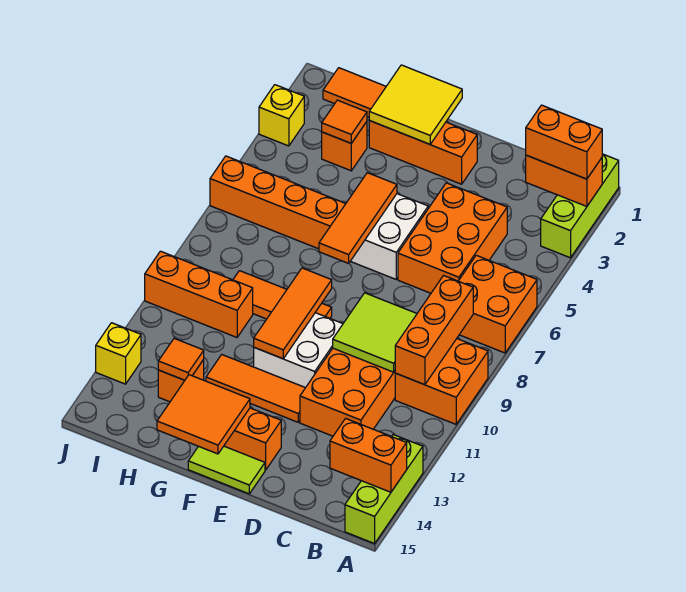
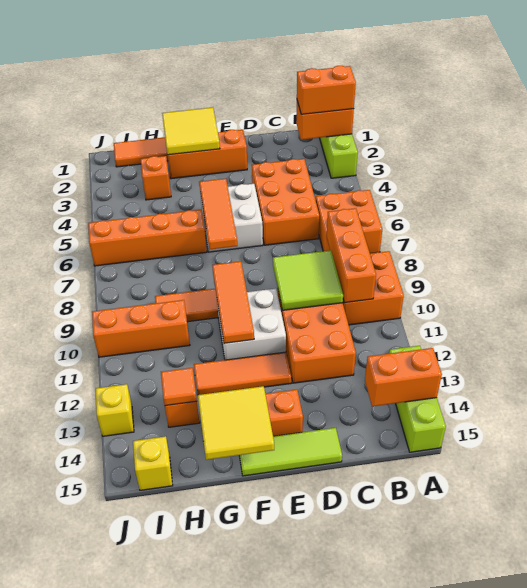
lime tile E15:F15 level 1 -> lime tile D15:F15 level 1
orange tile F14:G15 level 2 -> yellow tile F14:G15 level 2
orange tile H3 level 2 -> none
yellow brick J3 level 1 -> yellow brick I15 level 1

